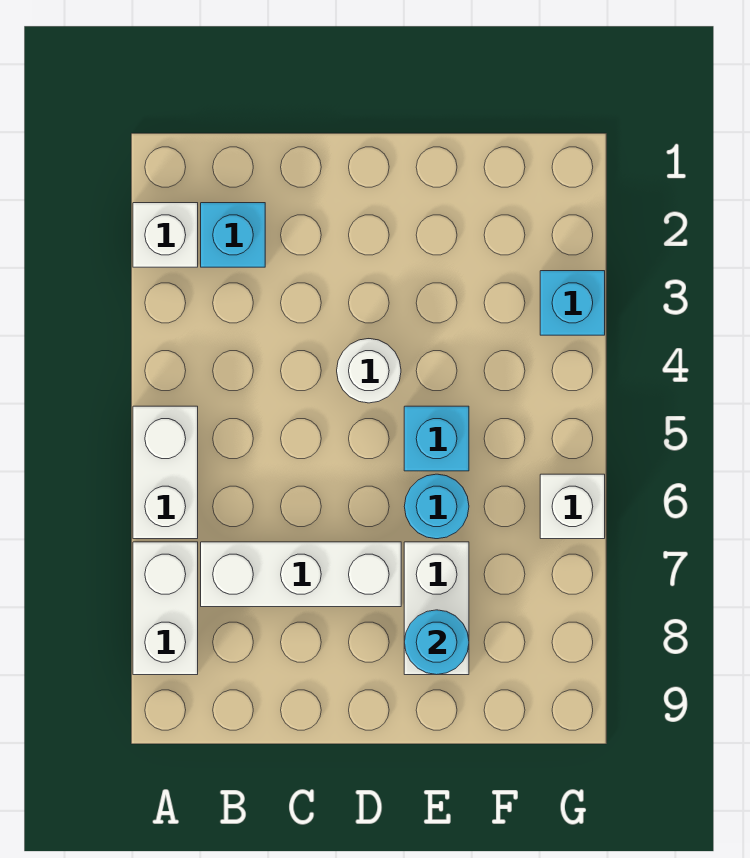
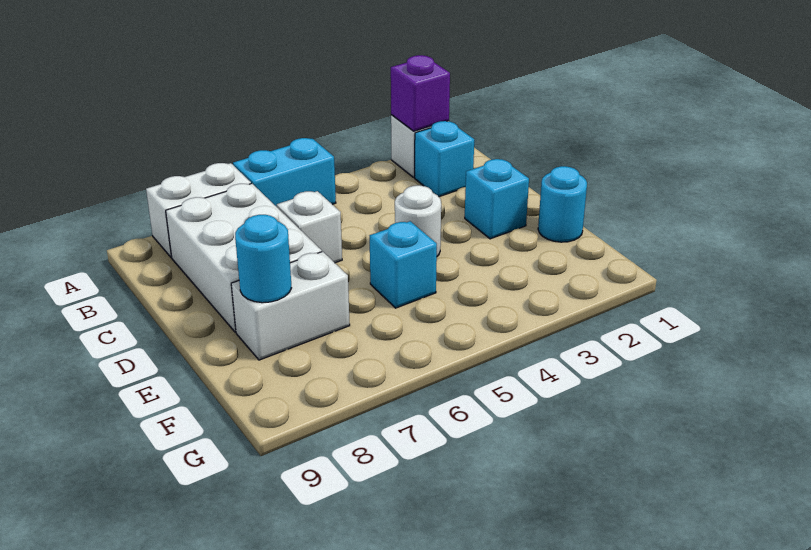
none -> purple brick A2 level 2
white brick A5:A6 level 1 -> cyan brick A5:A6 level 1
white brick B7:D7 level 1 -> white brick B7:D8 level 1
cyan round brick E6 level 1 -> cyan round brick E1 level 1
cyan brick G3 level 1 -> cyan brick D2 level 1
white brick G6 level 1 -> white brick C6 level 1

